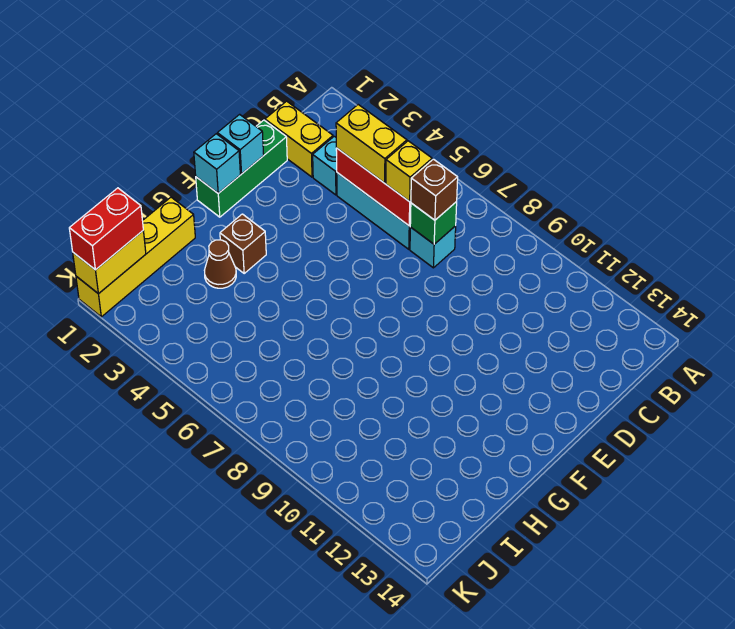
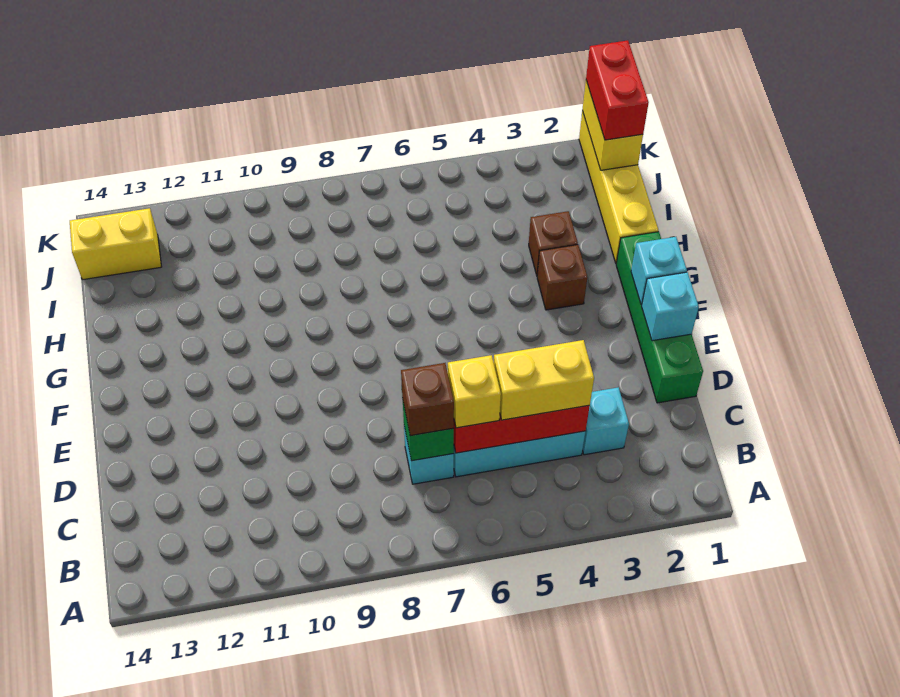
yellow brick C1:C2 level 1 -> yellow brick J13:J14 level 1
green brick D1:F1 level 1 -> green brick D1:G1 level 1
brown cone H3 level 1 -> brown brick H3 level 1

